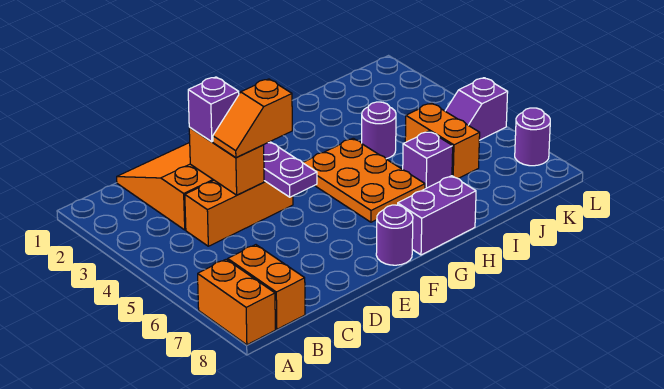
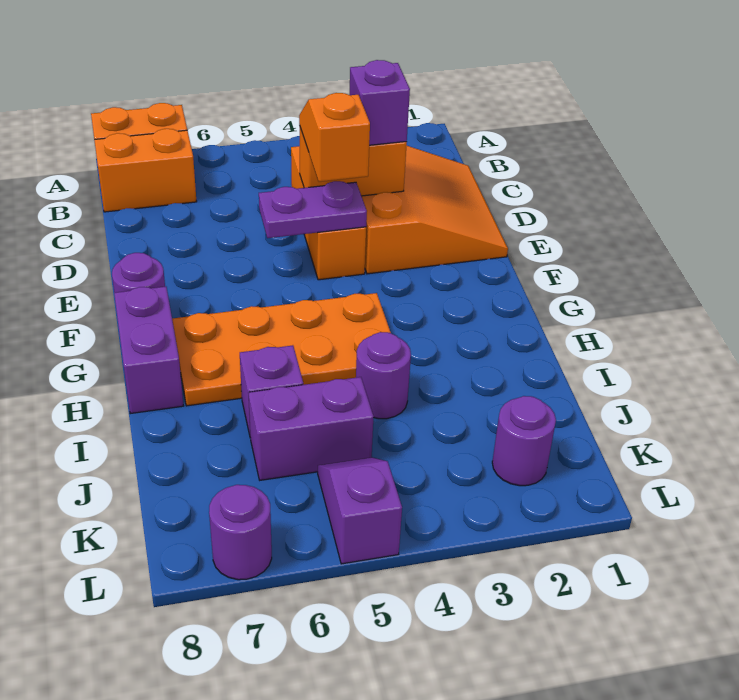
orange plate G4:H6 level 1 -> orange plate G4:H7 level 1
orange brick J5:J6 level 1 -> purple brick J5:J6 level 1
none -> purple round brick K2 level 1

